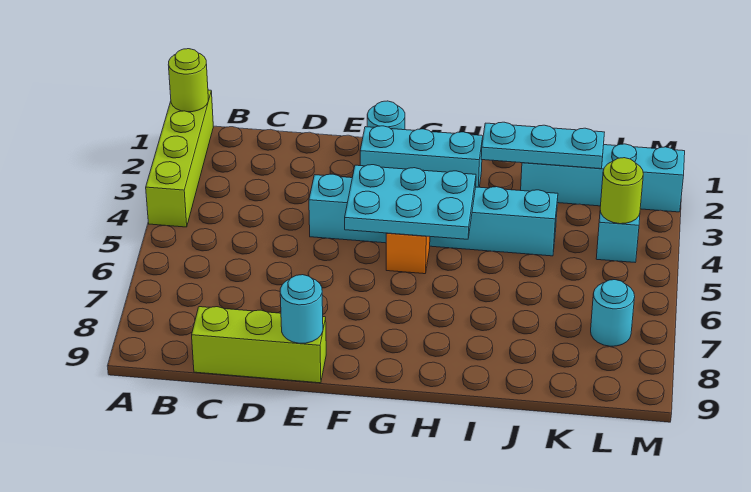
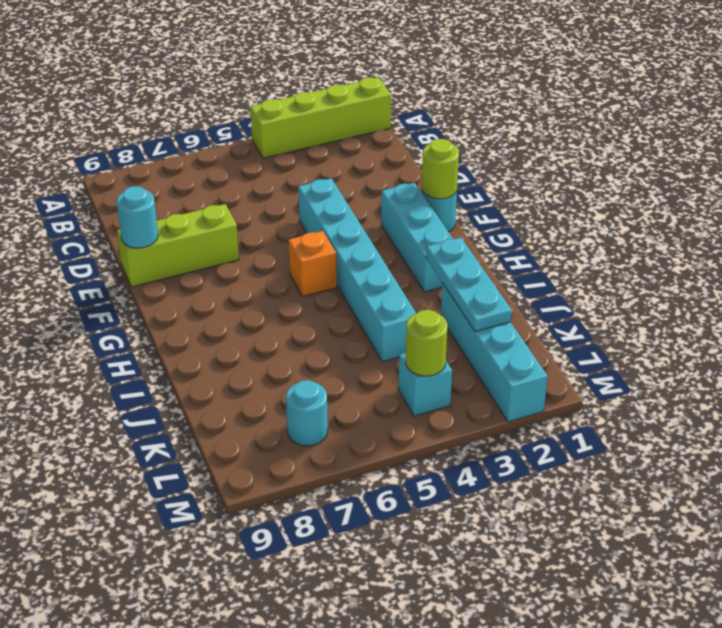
lime round brick A1 level 2 -> lime round brick F1 level 2
lime brick C9:E9 level 1 -> lime brick E7:E9 level 1
cyan plate F4:H5 level 2 -> none

